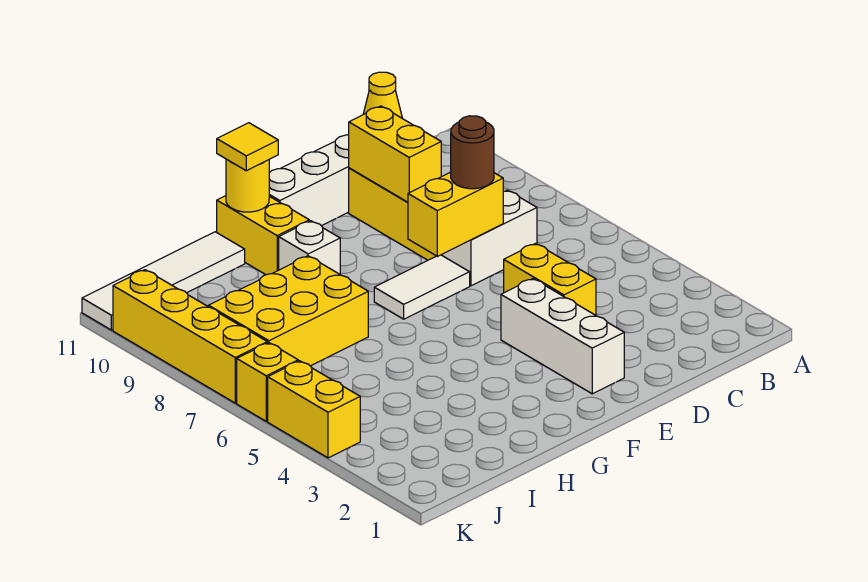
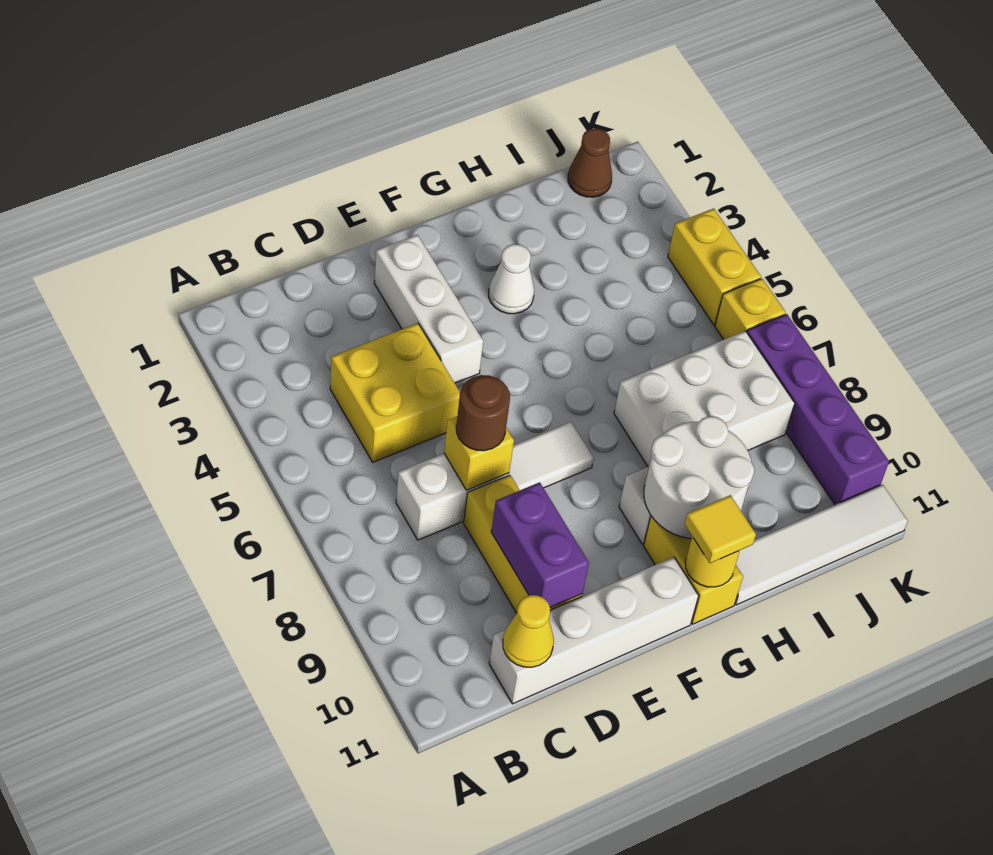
yellow brick D4:D5 level 1 -> yellow brick C4:D5 level 1
yellow brick D7:E7 level 2 -> yellow brick D7 level 2
yellow brick D9:D10 level 2 -> purple brick D9:D10 level 2
none -> white cone G3 level 1
none -> white round brick G9:H10 level 2
yellow brick H7:J8 level 1 -> white brick H7:J8 level 1
none -> brown cone J1 level 1
yellow brick K7:K10 level 1 -> purple brick K7:K10 level 1

